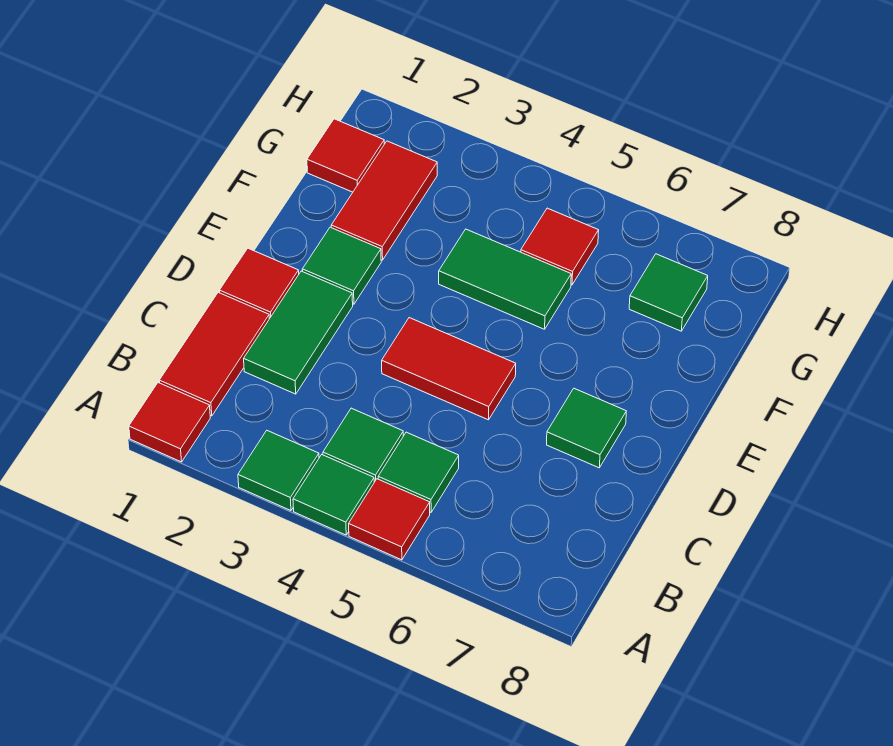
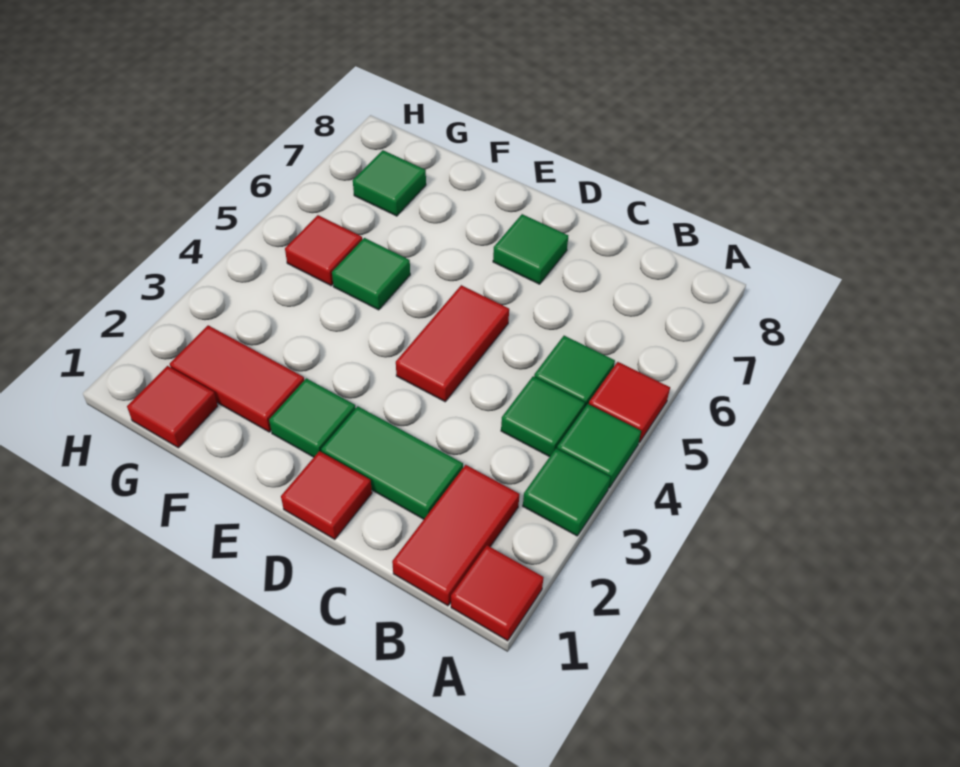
red tile B1:C1 level 1 -> red tile B1:B2 level 1
green tile F4:F5 level 1 -> green tile F5 level 1

